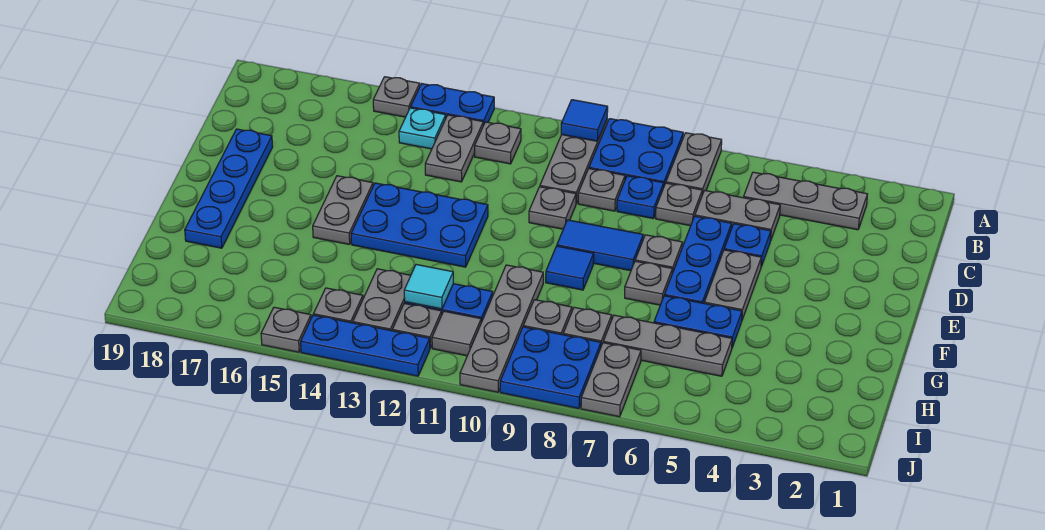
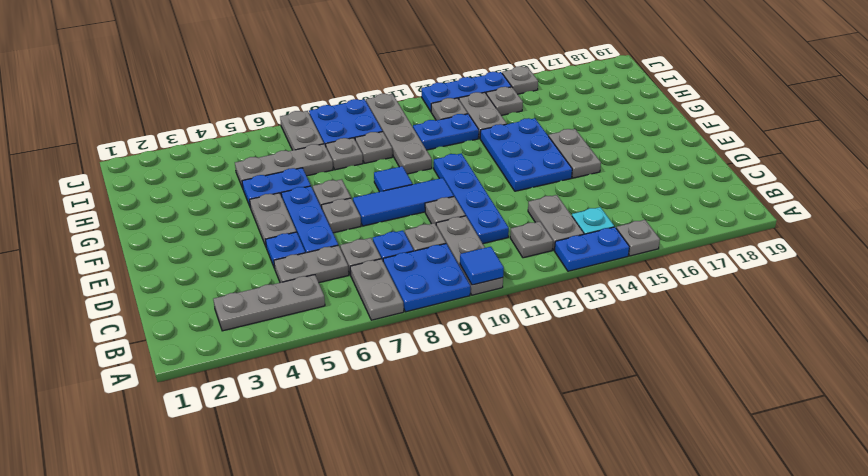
blue plate D18:G18 level 1 -> blue plate C11:F11 level 1
blue tile E8:E9 level 1 -> blue tile E8:E10 level 1
blue plate E12:F14 level 1 -> blue plate E13:G14 level 1
cyan tile H12 level 2 -> none
grey tile I11 level 1 -> none

